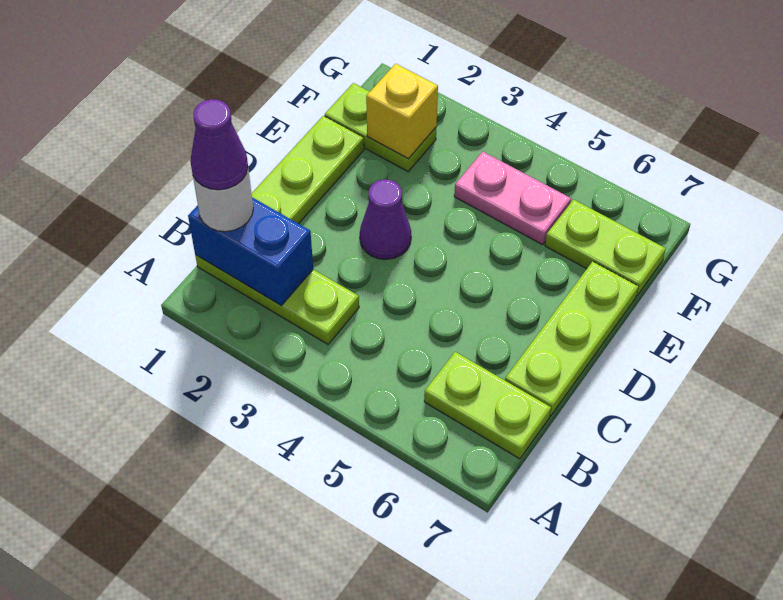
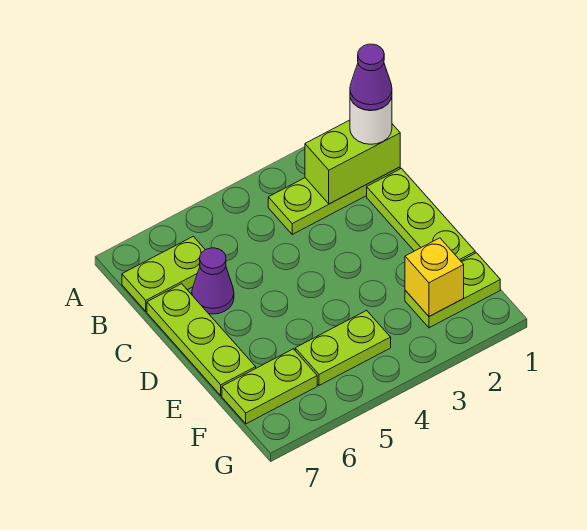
blue brick B1:B2 level 2 -> lime brick B1:B2 level 2
purple cone D3 level 1 -> purple cone C6 level 1
pink plate F4:F5 level 1 -> lime plate F4:F5 level 1

